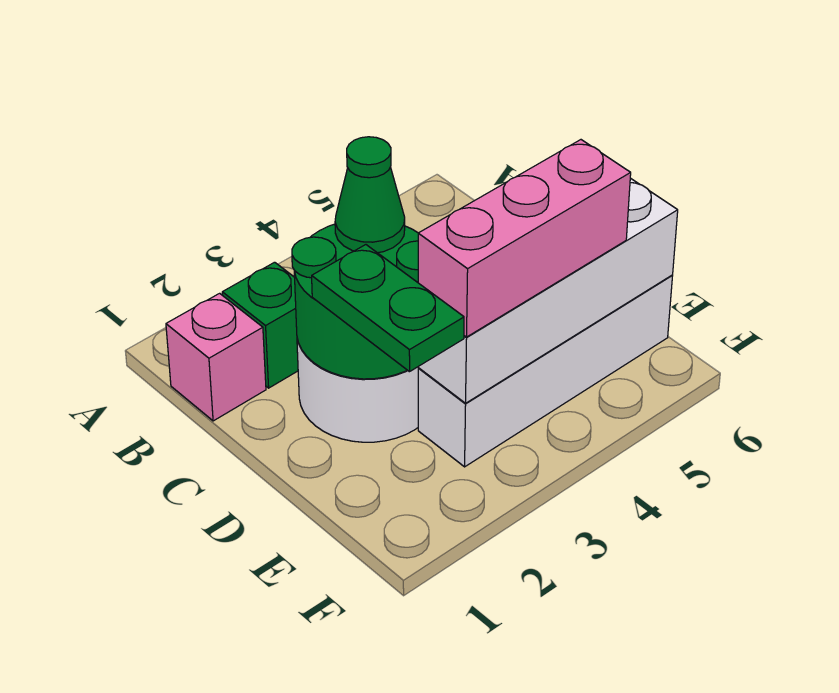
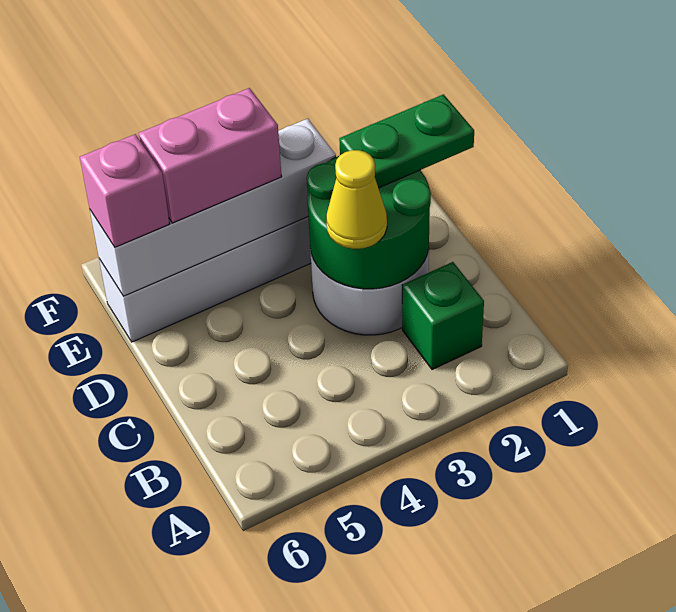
pink brick B1 level 1 -> pink brick E6 level 3
green cone C3 level 3 -> yellow cone C3 level 3
green plate D2:E2 level 3 -> green plate D1:D2 level 3
pink brick E3:E5 level 3 -> pink brick E4:E5 level 3

